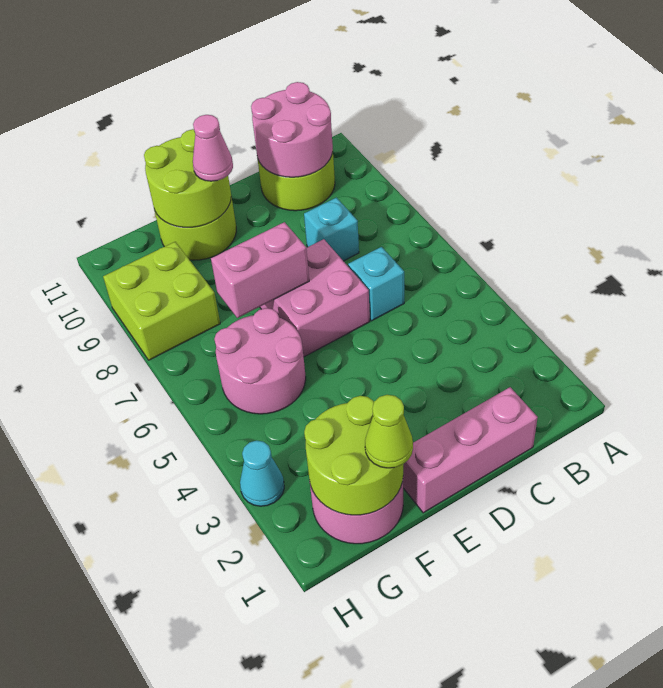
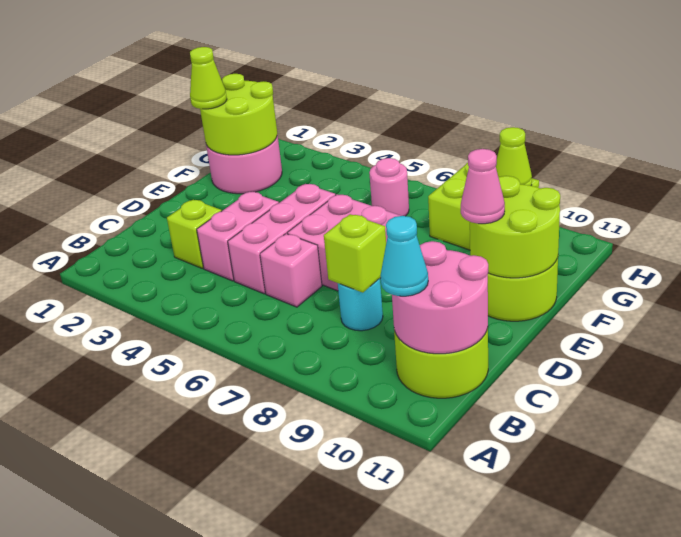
pink brick C1:E1 level 1 -> pink brick C5:E5 level 1
none -> lime brick C3 level 1
cyan brick C6 level 1 -> pink brick C6 level 1
cyan brick C8 level 1 -> cyan round brick C8 level 1
none -> lime brick C8 level 2
pink brick E7:F7 level 2 -> pink brick C4:D4 level 1
pink round brick F5:G6 level 1 -> pink round brick G6 level 1
cyan cone H3 level 1 -> cyan cone B10 level 3
none -> lime cone H9 level 2

